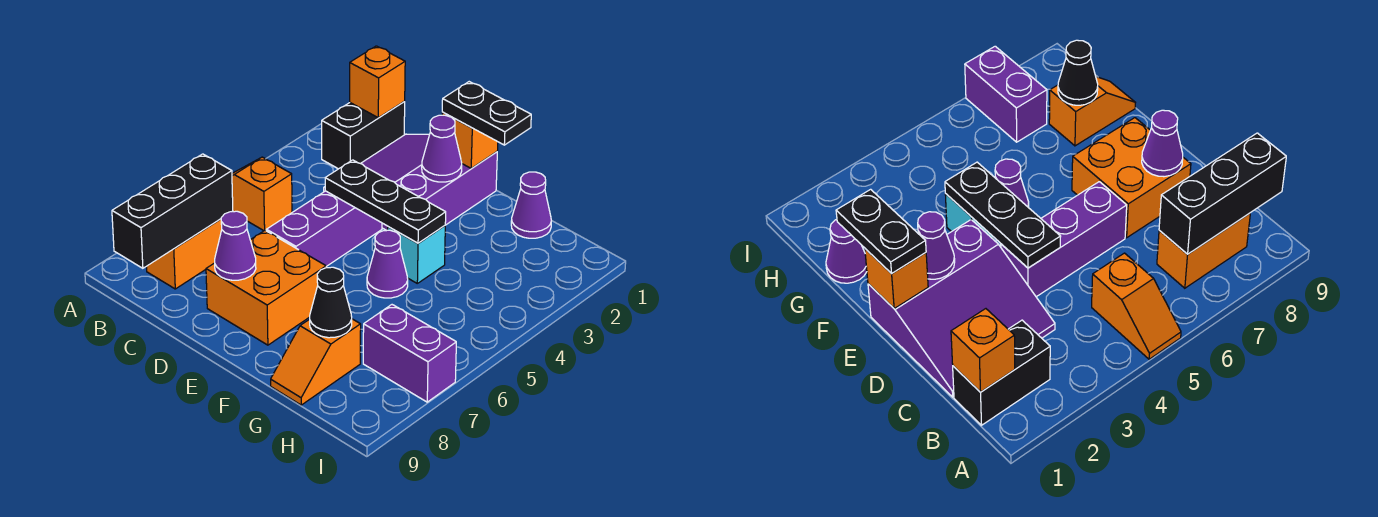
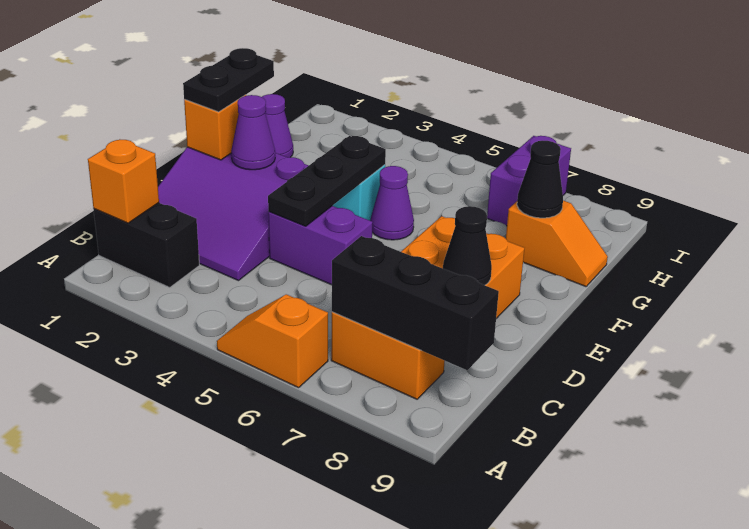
orange slope A5:B5 level 1 top B -> orange slope A5:A6 level 1 top 6
purple brick D4:D6 level 1 -> purple brick D4:D5 level 1
purple cone D8 level 2 -> black cone D8 level 2

